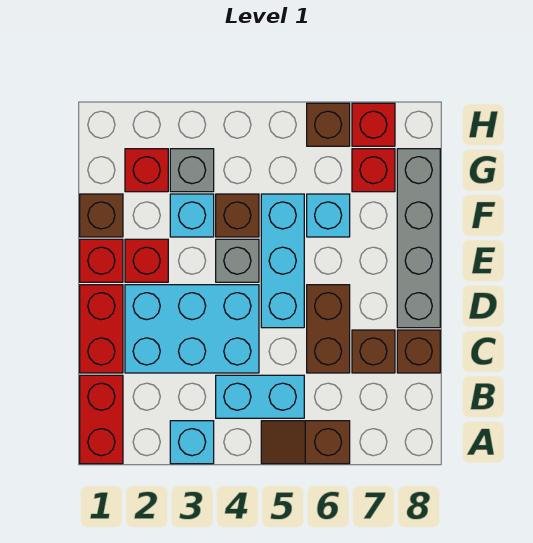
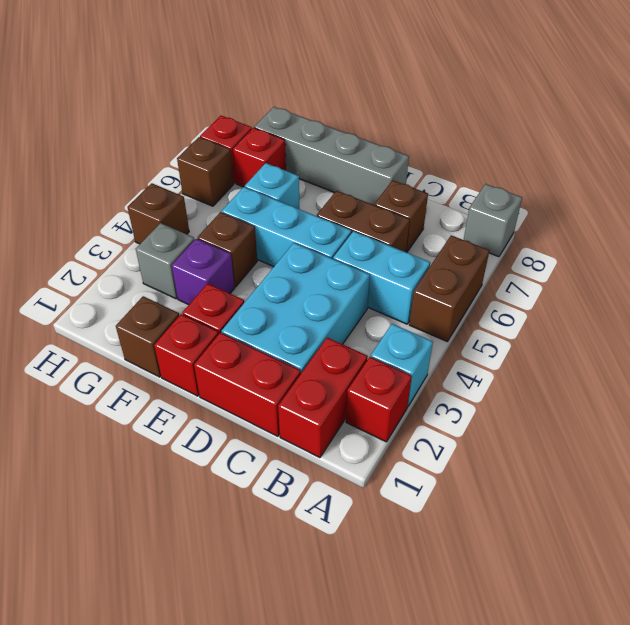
red brick A1:B1 level 1 -> red brick B1:B2 level 1
brown slope A5:A6 level 1 top 6 -> brown brick A5:A6 level 1
cyan brick B4:B5 level 1 -> cyan brick B5:C5 level 1
brown brick C8 level 1 -> brown brick H4 level 1
grey brick E4 level 1 -> grey brick A8 level 1
cyan brick F3 level 1 -> purple brick F3 level 1
red brick G2 level 1 -> red brick A2 level 1

